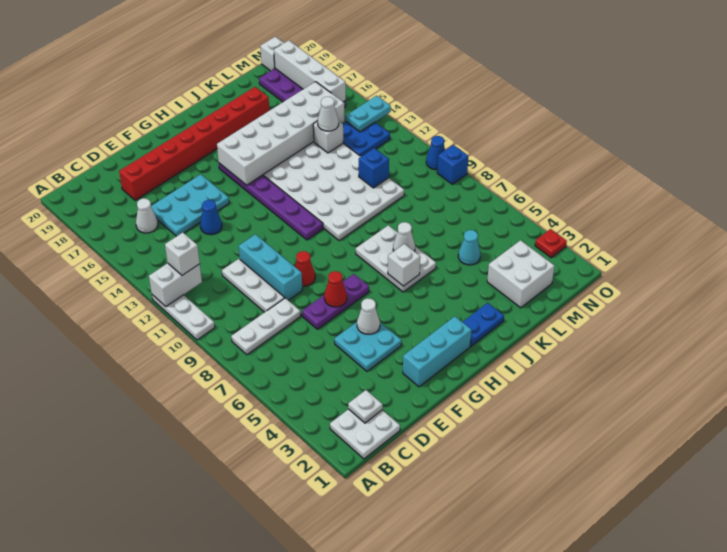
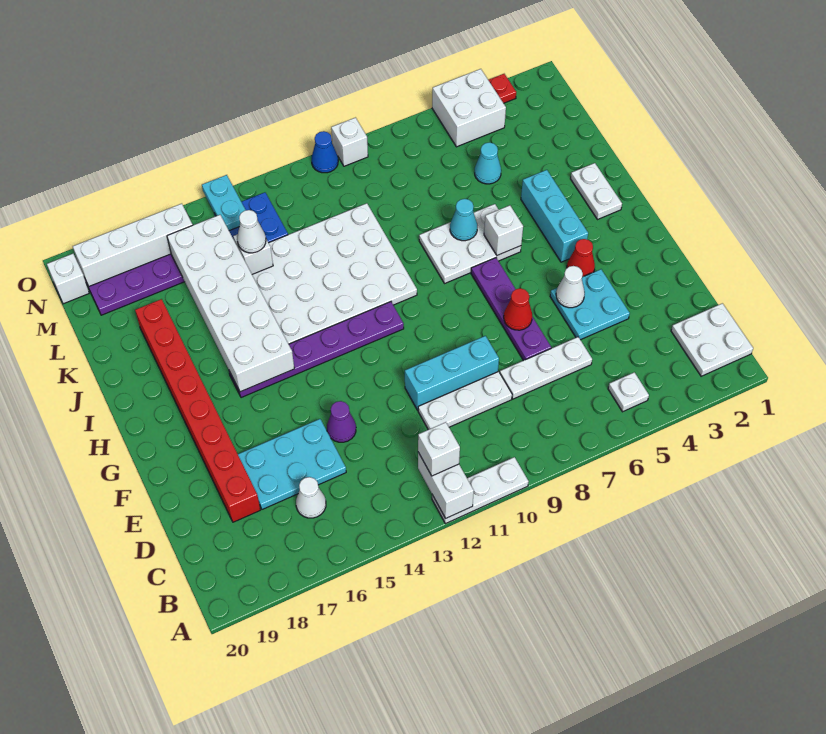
white plate B8:D8 level 1 -> white plate D6:D8 level 1
white plate C2 level 2 -> white plate B5 level 1
cyan plate D15:F16 level 1 -> cyan plate D15:E17 level 1
purple plate E7:G7 level 1 -> purple plate E7:H7 level 1
blue cone E14 level 1 -> purple cone E14 level 1
cyan brick F2:H2 level 1 -> cyan brick H4:J4 level 1
red cone F9 level 1 -> red cone G4 level 1
blue plate I2:J2 level 1 -> white plate I2:J2 level 1
white cone J7 level 2 -> cyan cone J7 level 2
white brick L2:M3 level 1 -> white brick N4:O5 level 1
blue brick L11 level 2 -> none
blue brick O9 level 1 -> white brick O9 level 1

